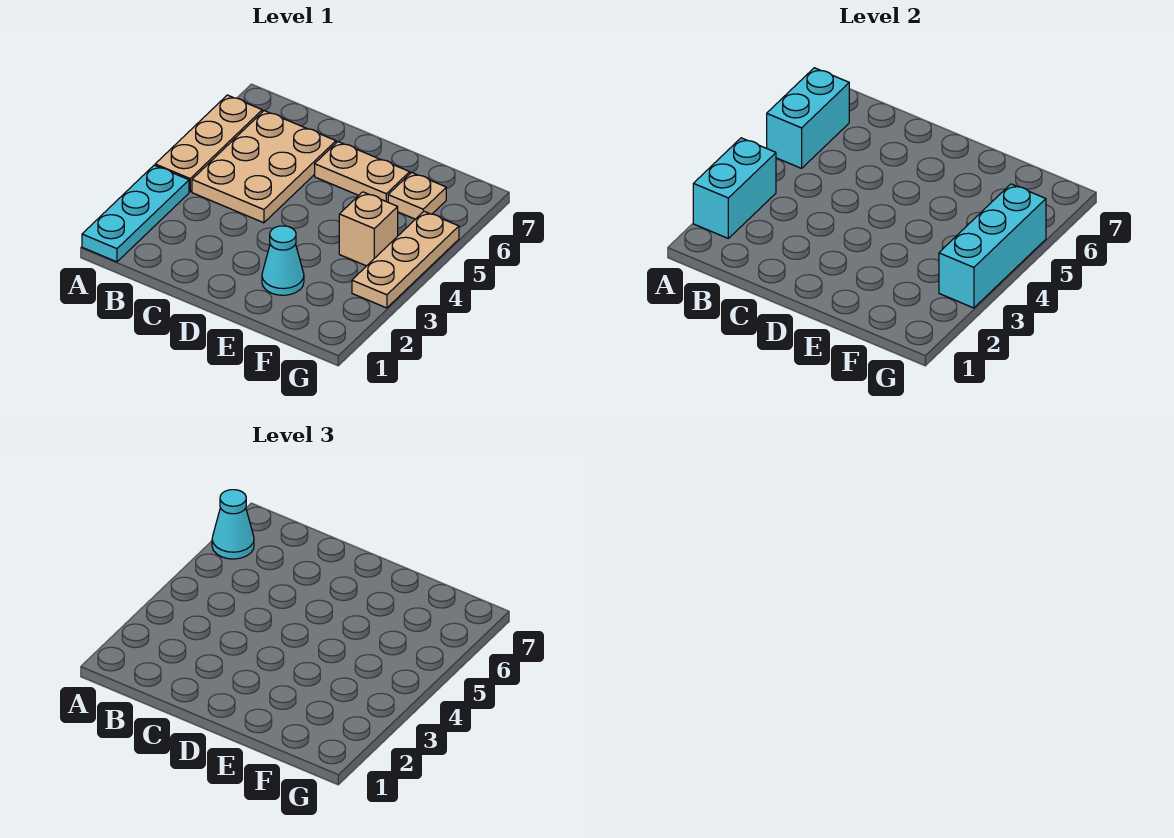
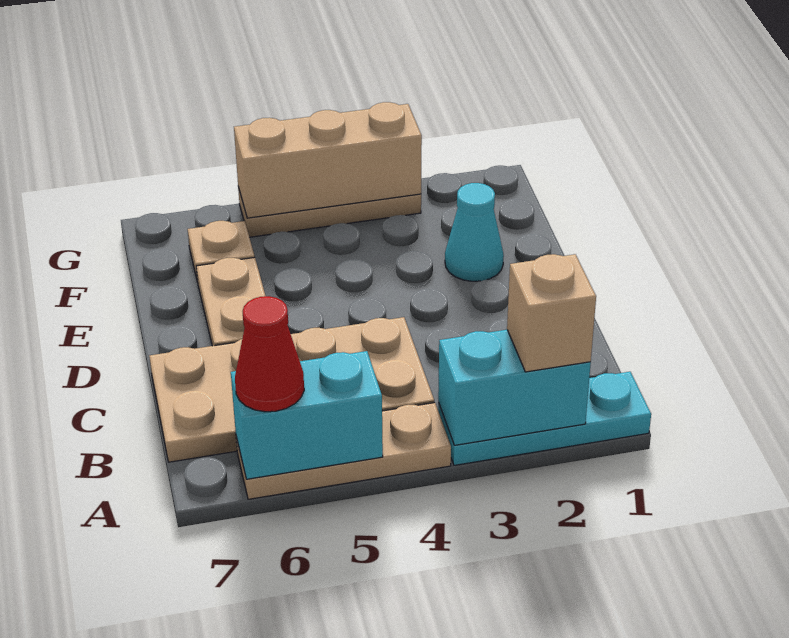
cyan cone A6 level 3 -> red cone A6 level 3
tan plate B4:C6 level 1 -> tan plate B4:C7 level 1
tan brick F4 level 1 -> tan brick A2 level 3
cyan brick G3:G5 level 2 -> tan brick G3:G5 level 2

